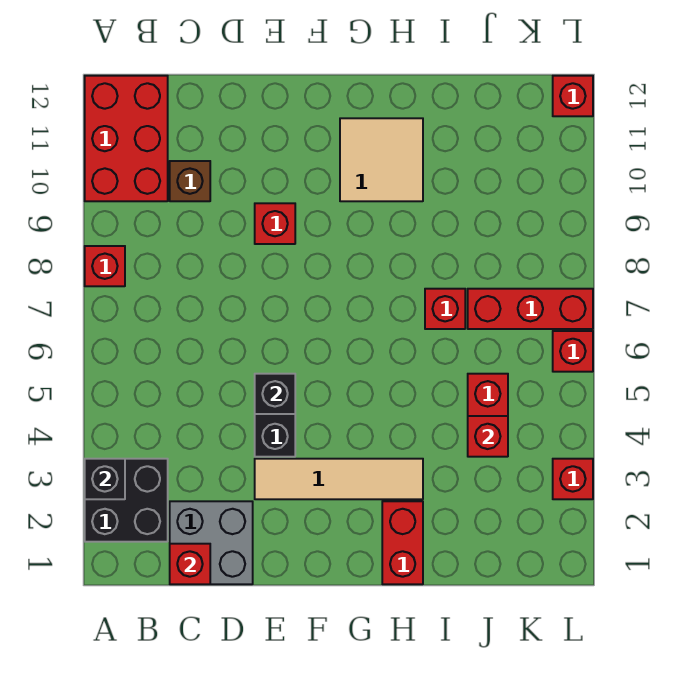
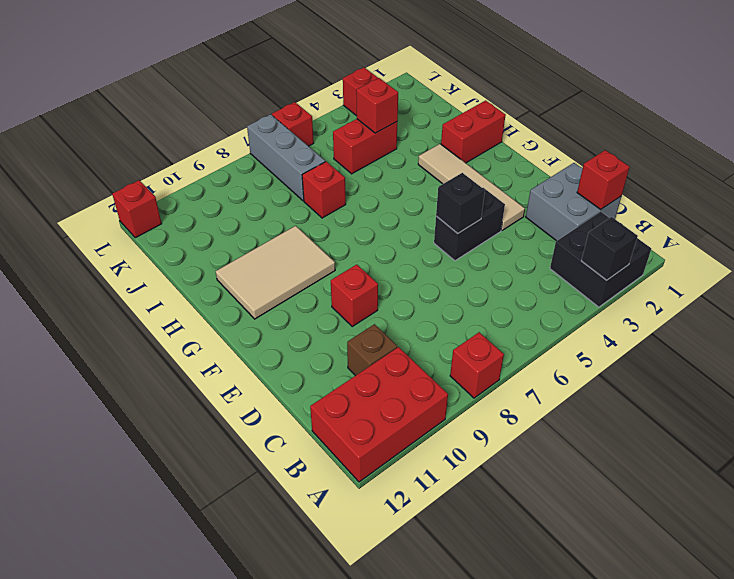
tan tile G10:H11 level 1 -> tan tile G9:H11 level 1
red brick J7:L7 level 1 -> grey brick J7:L7 level 1

